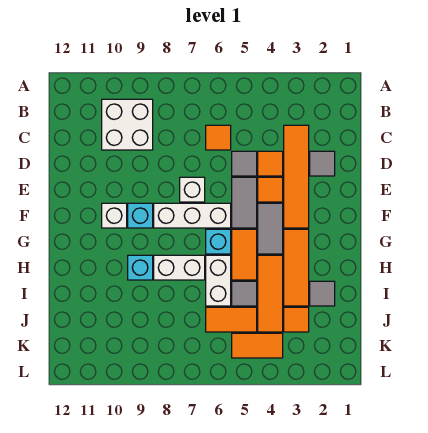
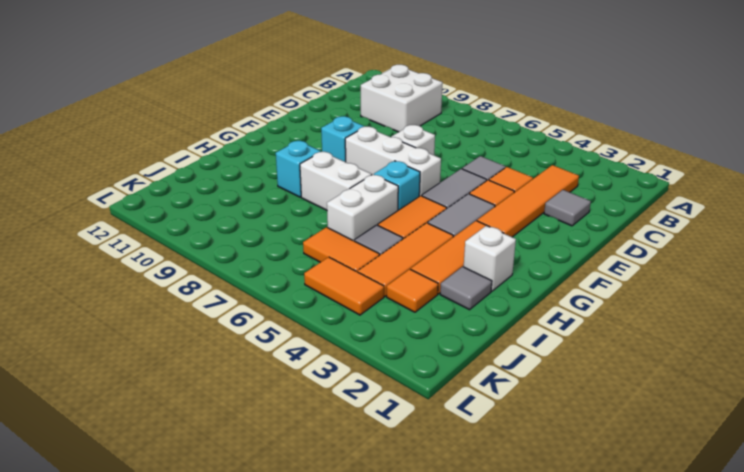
orange tile C6 level 1 -> none
white brick F10 level 1 -> white brick H2 level 1

